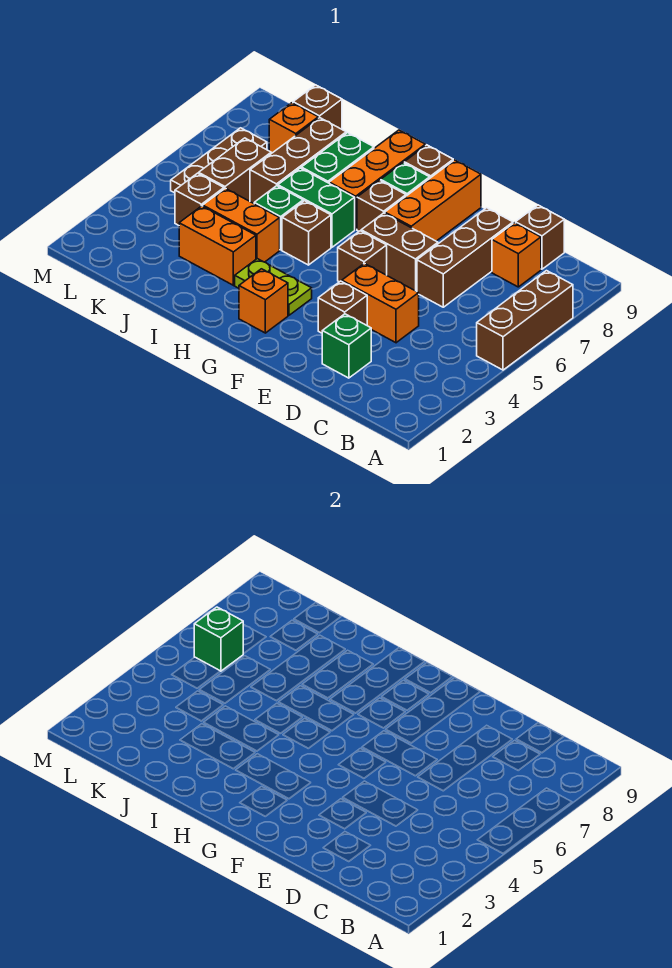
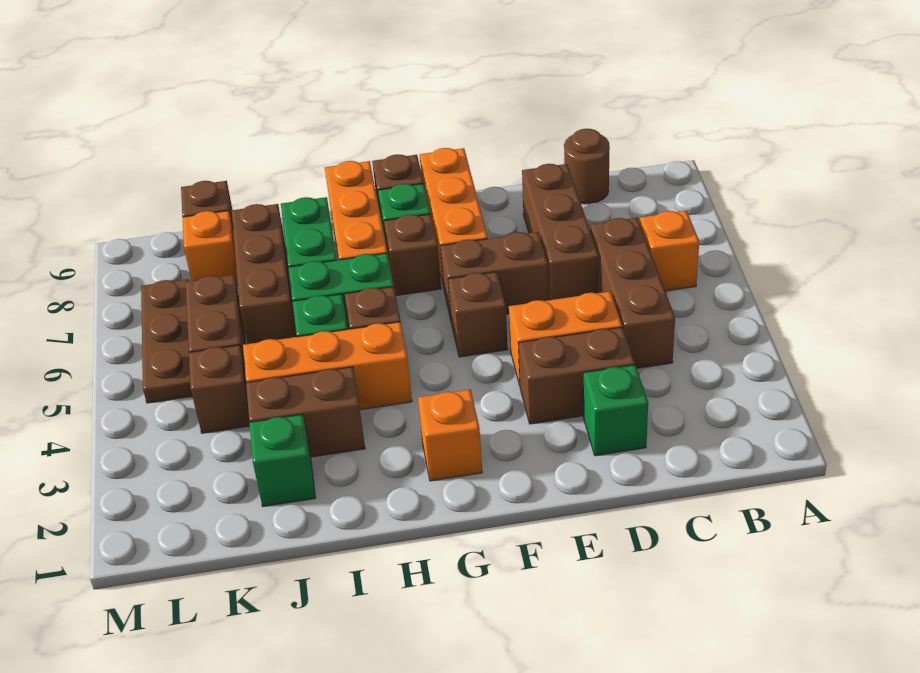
brown brick A5:A7 level 1 -> brown brick C4:C6 level 1
orange brick C8 level 1 -> orange brick B6 level 1
brown brick C9 level 1 -> brown round brick C9 level 1
brown brick E3 level 1 -> brown brick D3:E3 level 1
lime plate G3:H3 level 1 -> none
orange brick I3:J3 level 1 -> brown brick I3:J3 level 1
orange brick I4:J4 level 1 -> orange brick H4:J4 level 1
green brick L6 level 2 -> green brick J2 level 1

